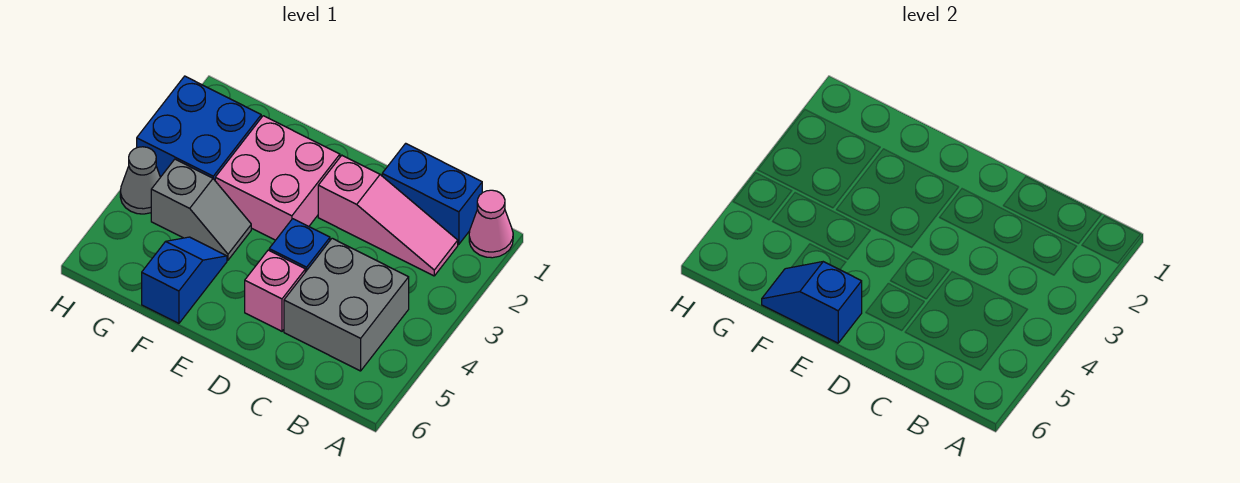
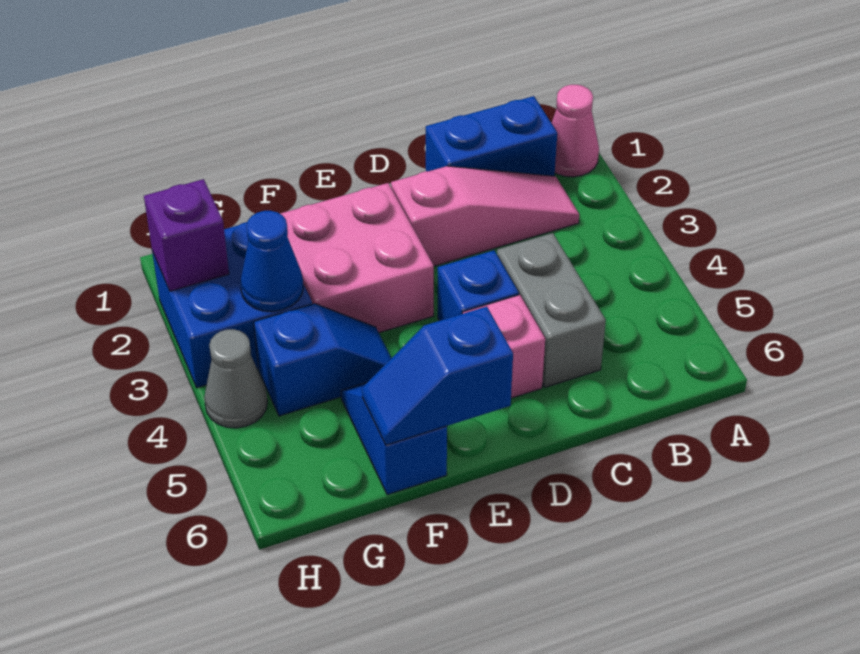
grey brick B4:C5 level 1 -> grey brick C4:C5 level 1
grey slope F4:G4 level 1 top G -> blue slope F4:G4 level 1 top G
none -> blue cone G3 level 2
none -> purple brick H2 level 2

